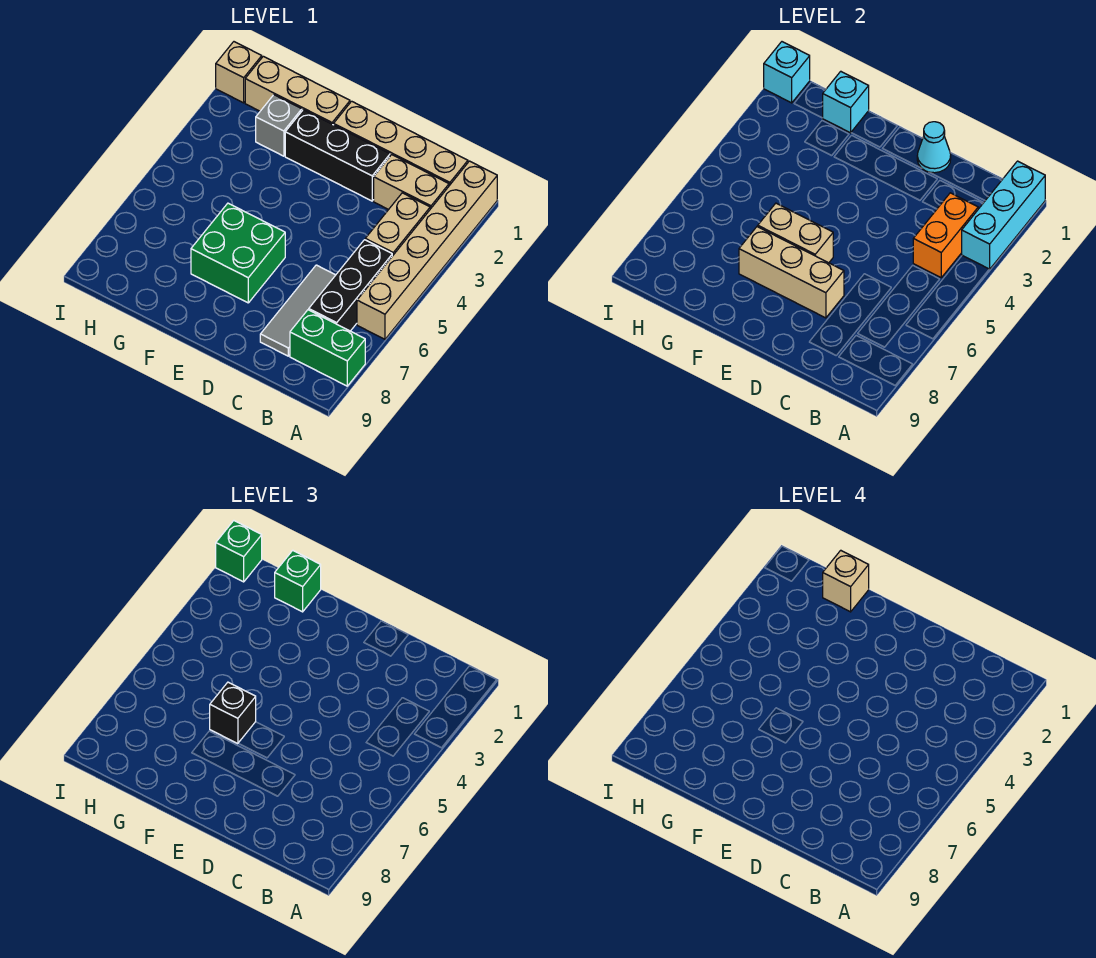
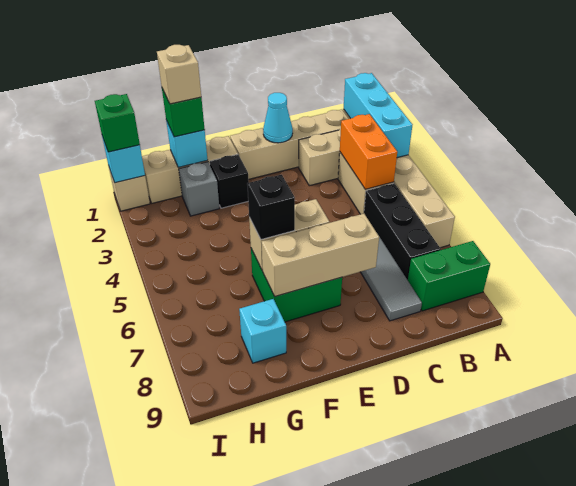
black brick D2:F2 level 1 -> black brick F2 level 1
none -> cyan brick G8 level 1

